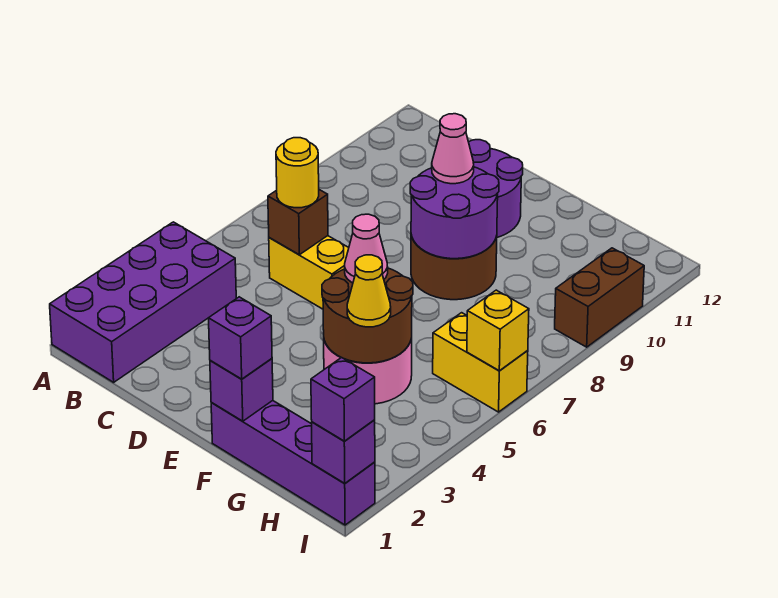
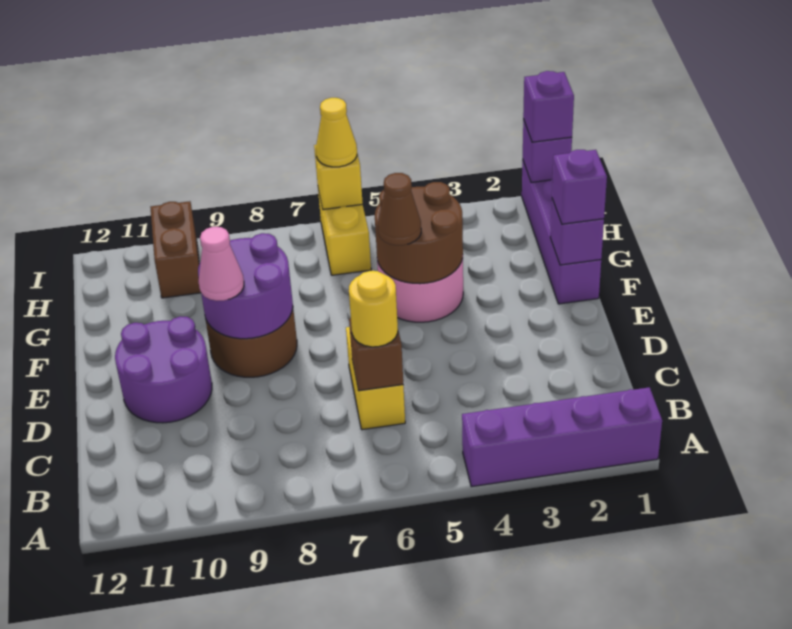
purple brick A1:B4 level 1 -> purple brick A1:A4 level 1
pink cone F5 level 3 -> brown cone F5 level 3
yellow cone G4 level 3 -> yellow cone I6 level 3
brown brick I9:I10 level 1 -> brown brick H10:I10 level 1

